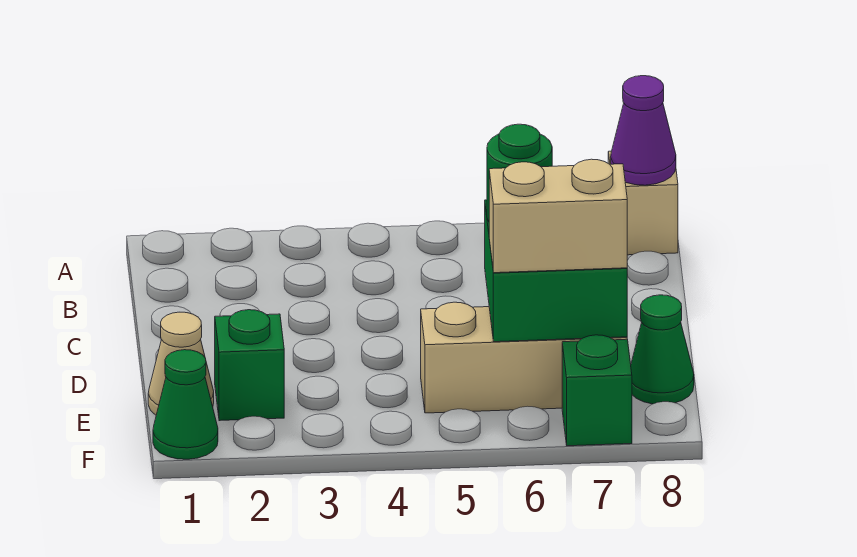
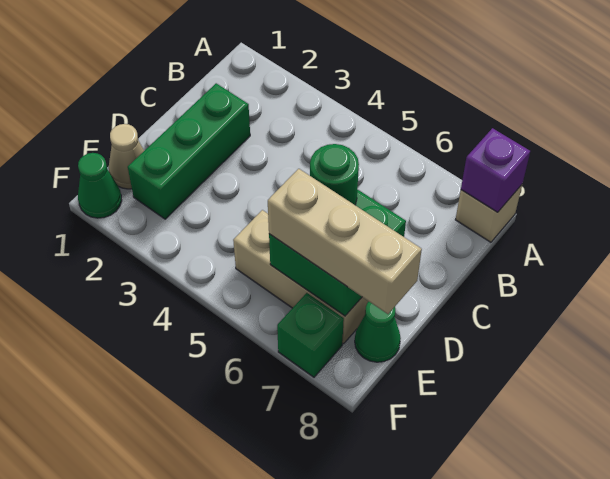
purple cone A8 level 2 -> purple brick A8 level 2
green brick E2 level 1 -> green brick C2:E2 level 1
tan brick E6:E7 level 3 -> tan brick E6:E8 level 3

